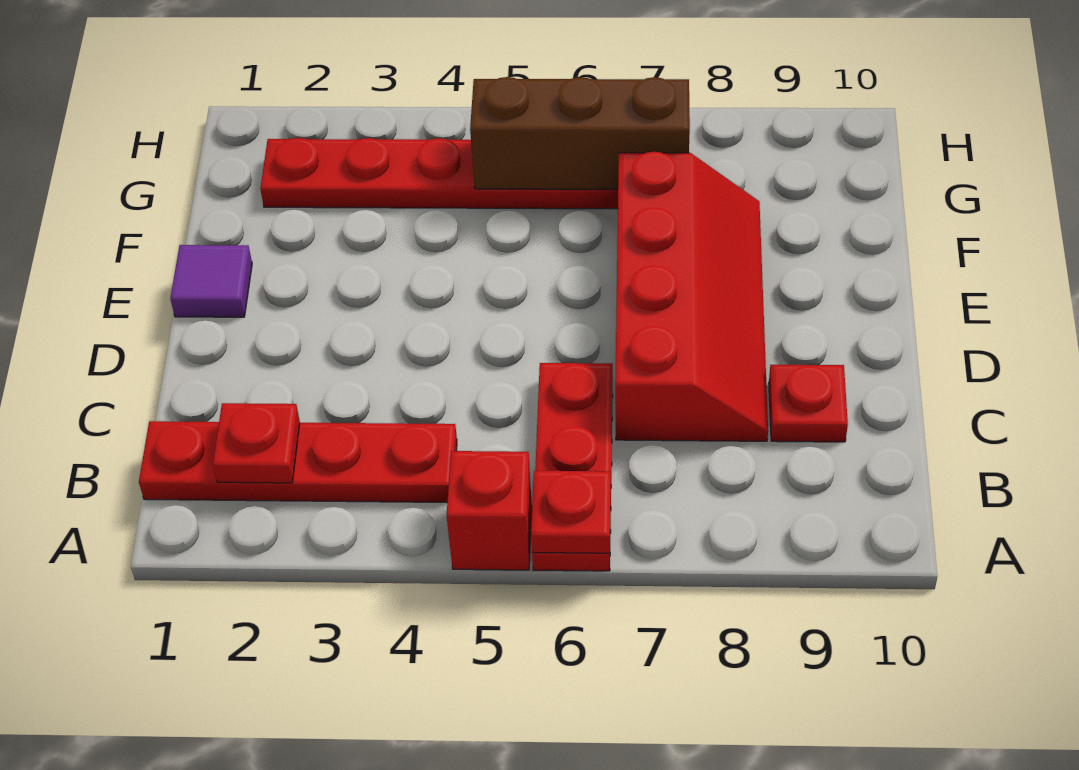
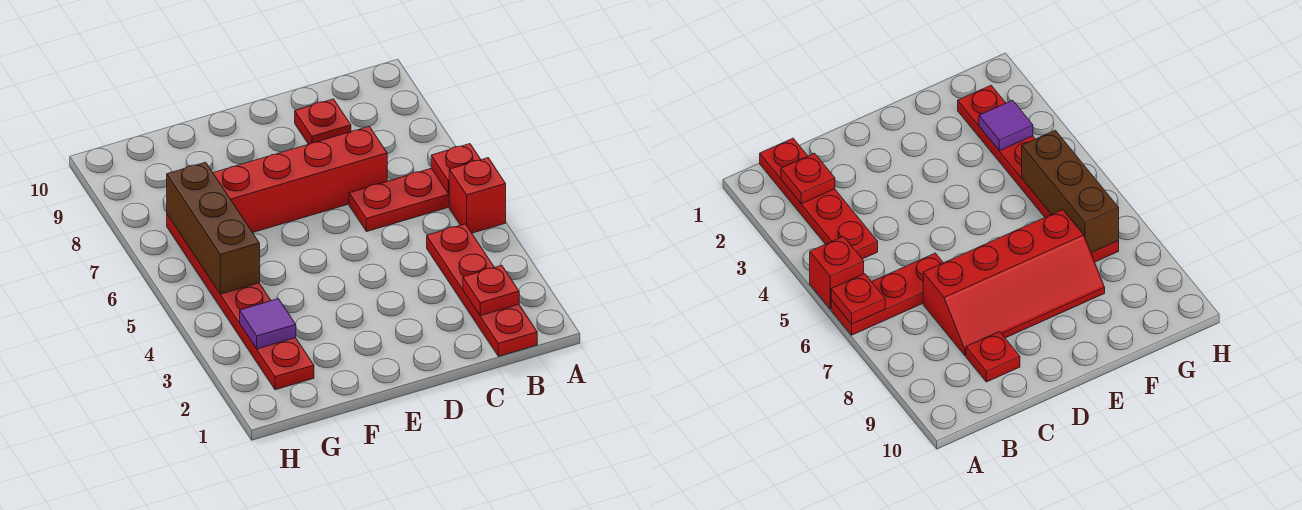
purple tile E1 level 1 -> purple tile G3 level 2

